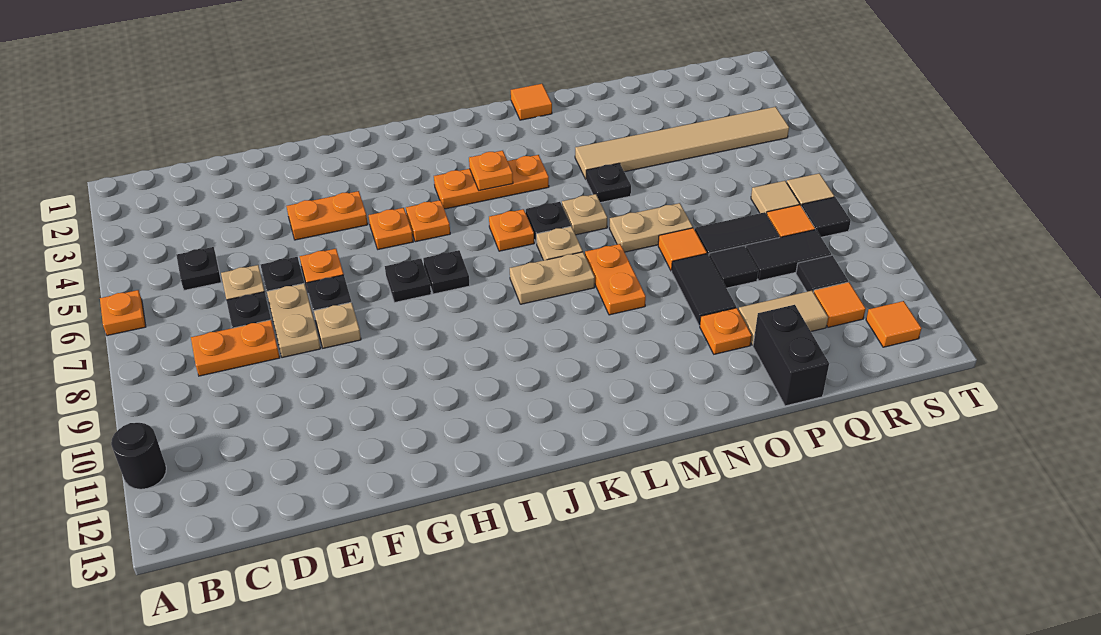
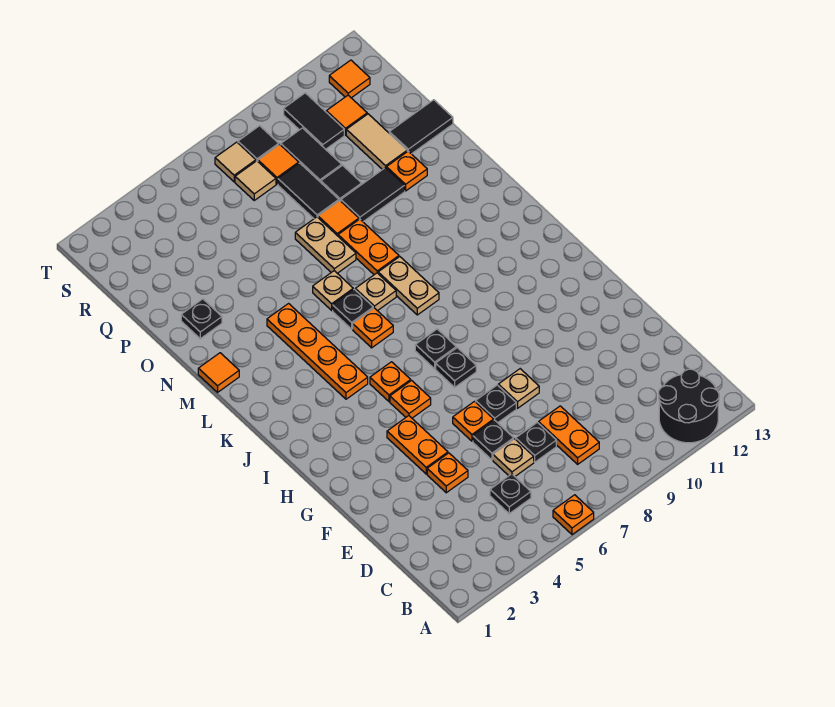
black round brick A11 level 1 -> black round brick A11:B12 level 1
tan plate E7:E8 level 1 -> none
orange plate J4:L4 level 1 -> orange plate J4:M4 level 1
orange plate K4 level 2 -> orange plate E4 level 1
orange plate M8:M9 level 1 -> orange plate M8:N8 level 1
tan tile N4:S4 level 1 -> none
black plate N5 level 1 -> black plate O2 level 1
black brick P12:P13 level 1 -> black tile P12:P13 level 1
black tile R10 level 1 -> black tile R10:S10 level 1

